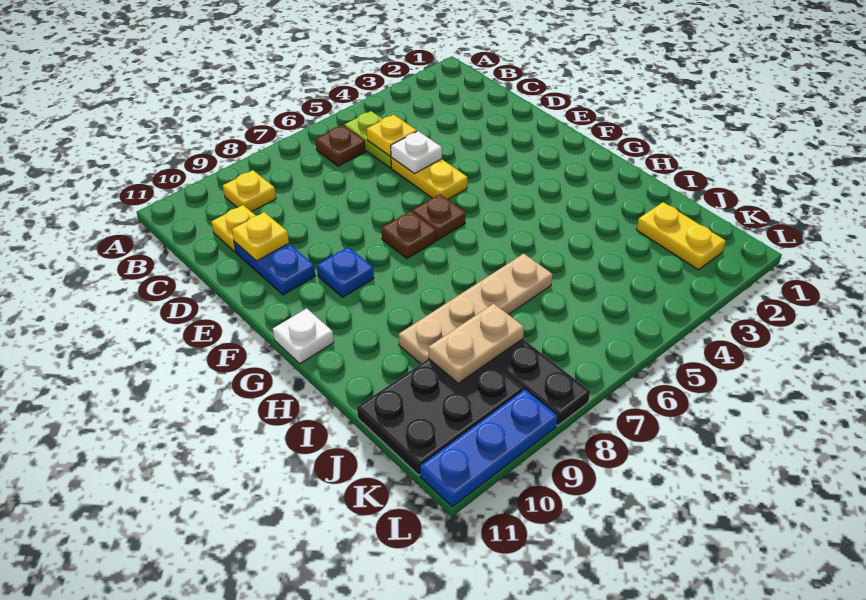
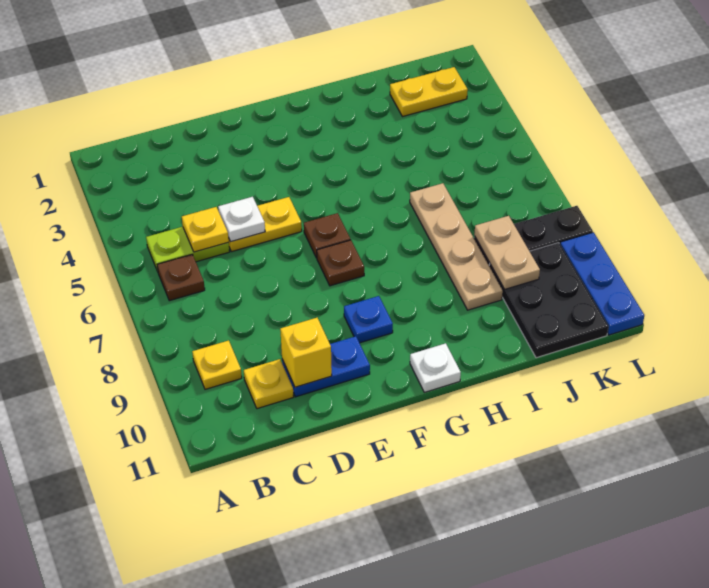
yellow plate D10 level 2 -> yellow brick D10 level 2

